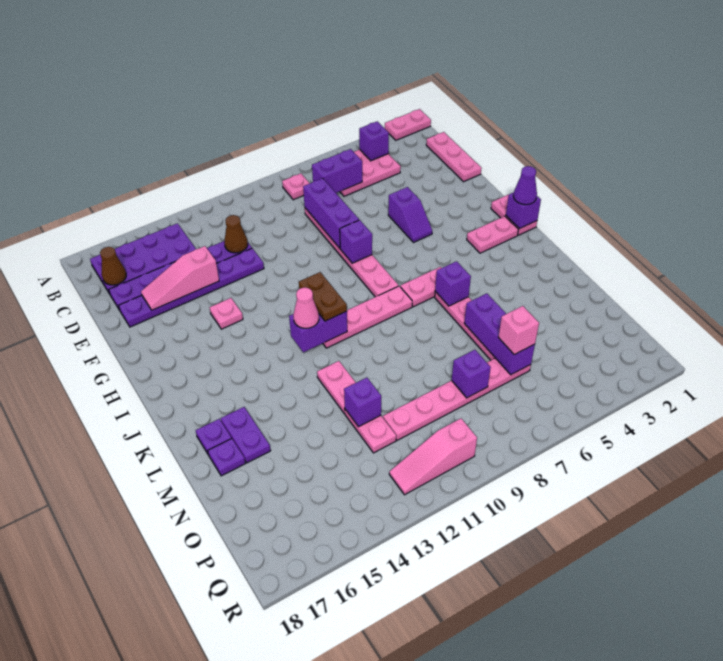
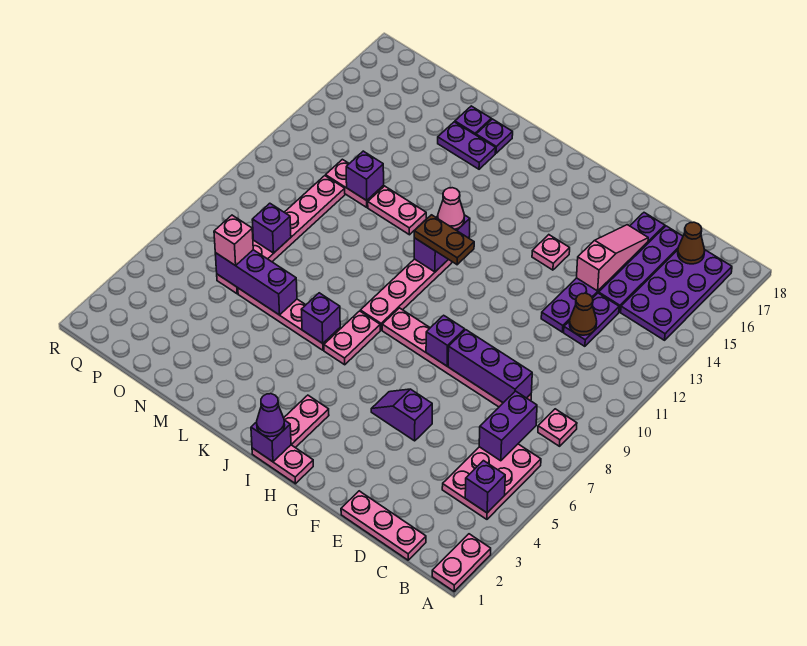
pink slope Q10:Q12 level 1 top 10 -> none

